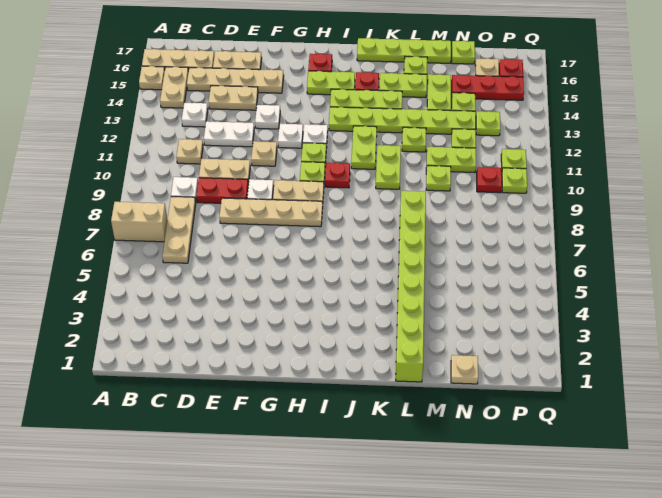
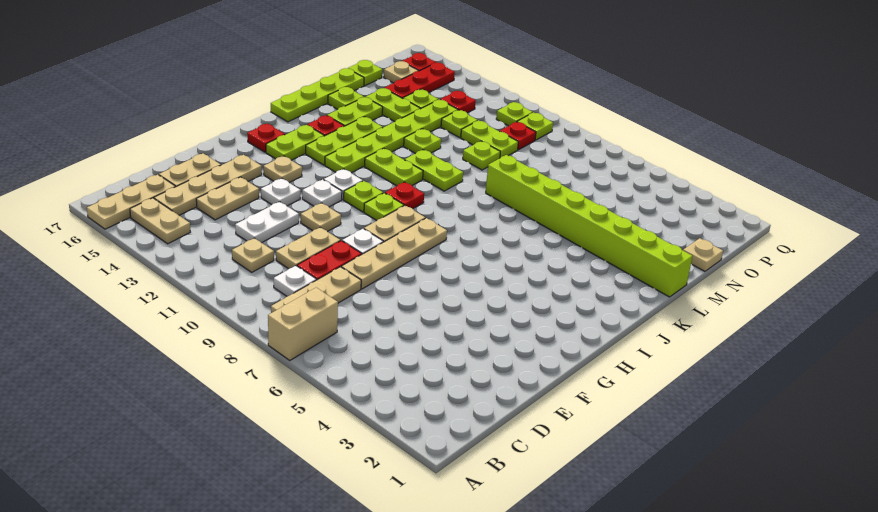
tan plate A15 level 1 -> tan plate G14 level 1
tan plate C6:C8 level 1 -> tan plate B8:D8 level 1
white plate C13 level 1 -> none
lime plate M11:N11 level 1 -> lime plate N10:N11 level 1
lime plate O13 level 1 -> red plate O13 level 1

